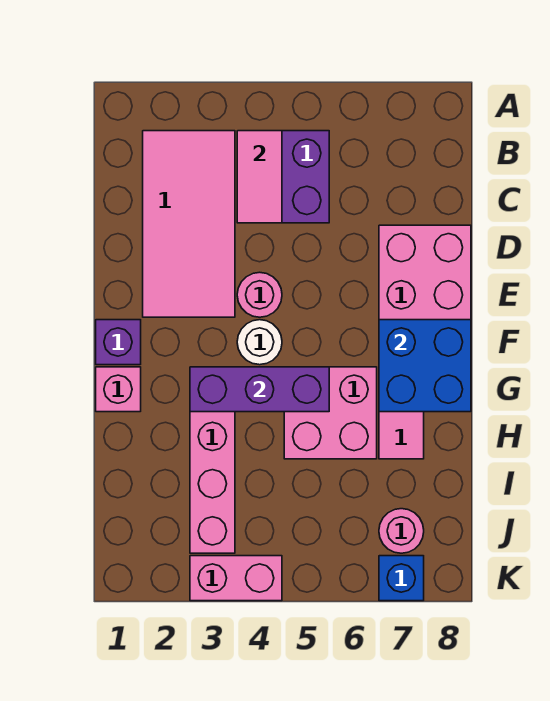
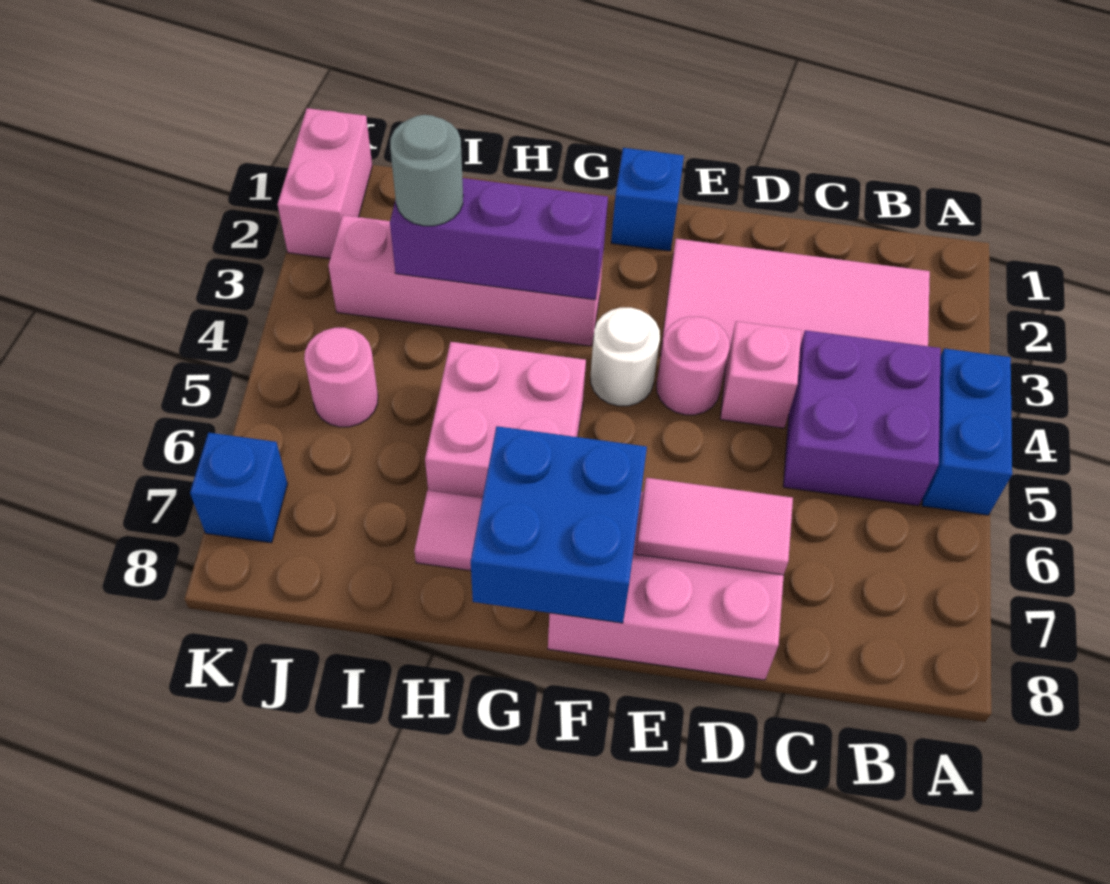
none -> blue brick A4:A5 level 1
pink tile B4:C4 level 2 -> pink tile D7:E7 level 2
purple brick F1 level 1 -> blue brick F1 level 1
pink brick G1 level 1 -> pink brick D4 level 1
purple brick G3:G5 level 2 -> purple brick G3:I3 level 2
none -> grey round brick I3 level 3
pink round brick J7 level 1 -> pink round brick J5 level 1
pink brick K3:K4 level 1 -> pink brick K1:K2 level 1

